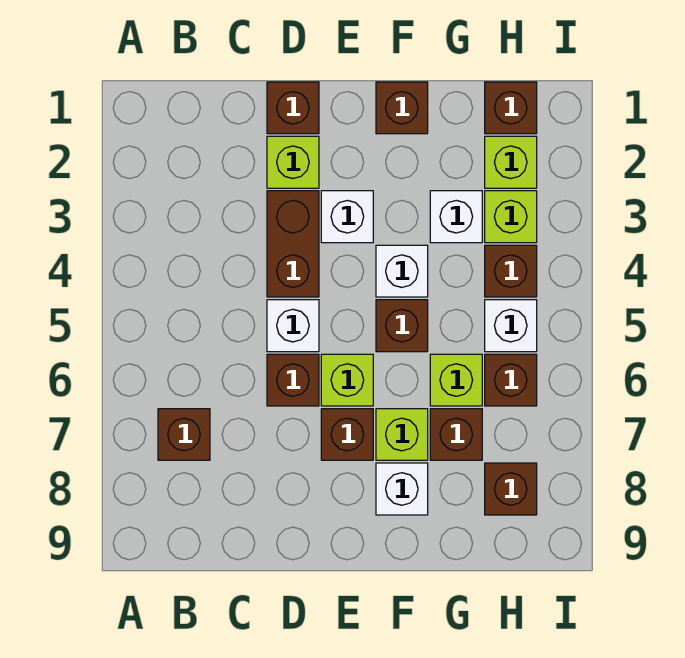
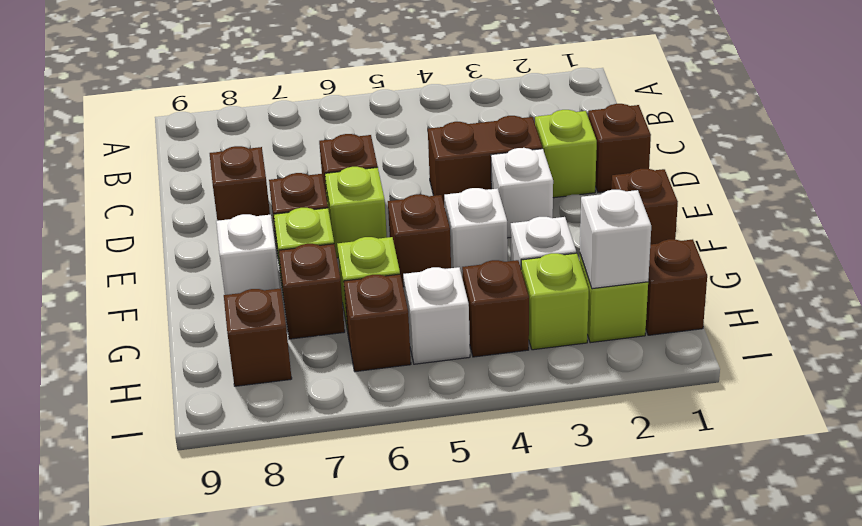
brown brick B7 level 1 -> brown brick D8 level 1
white brick D5 level 1 -> white brick H2 level 2

